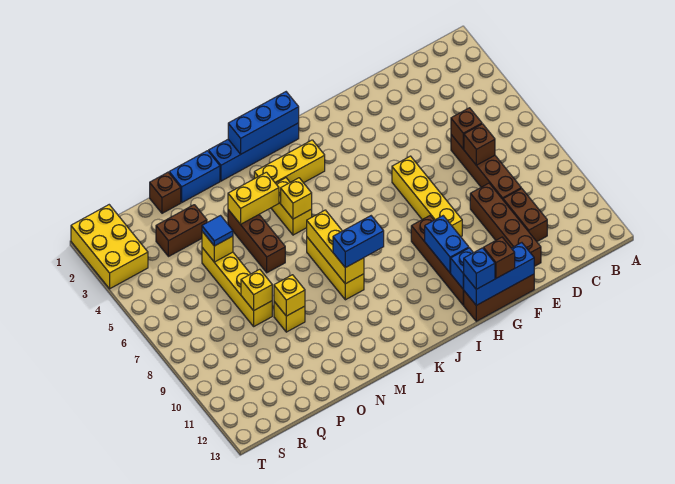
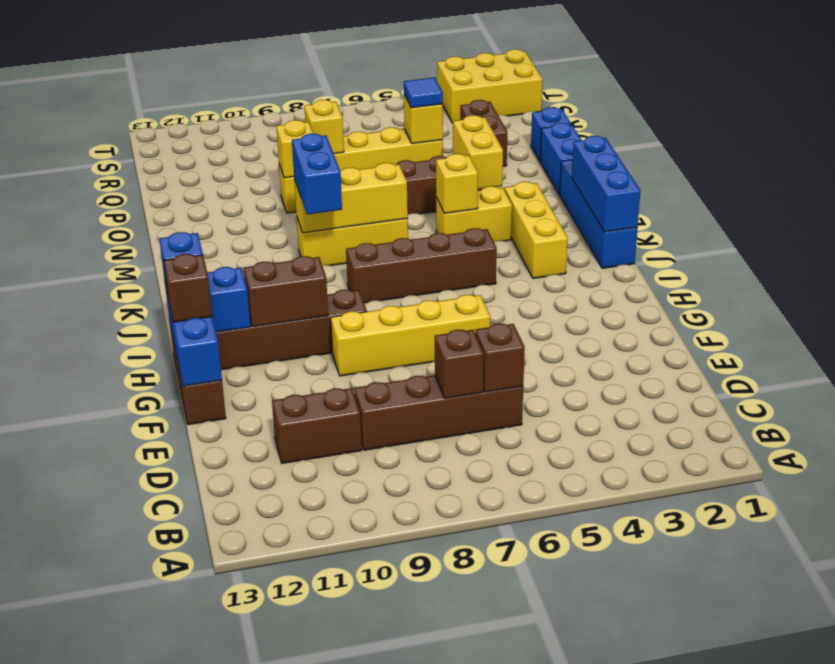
brown brick E9:E12 level 1 -> brown brick J5:J8 level 1
blue brick H10:H11 level 2 -> brown brick H10:H11 level 2
brown brick P1 level 1 -> blue brick P1 level 1

